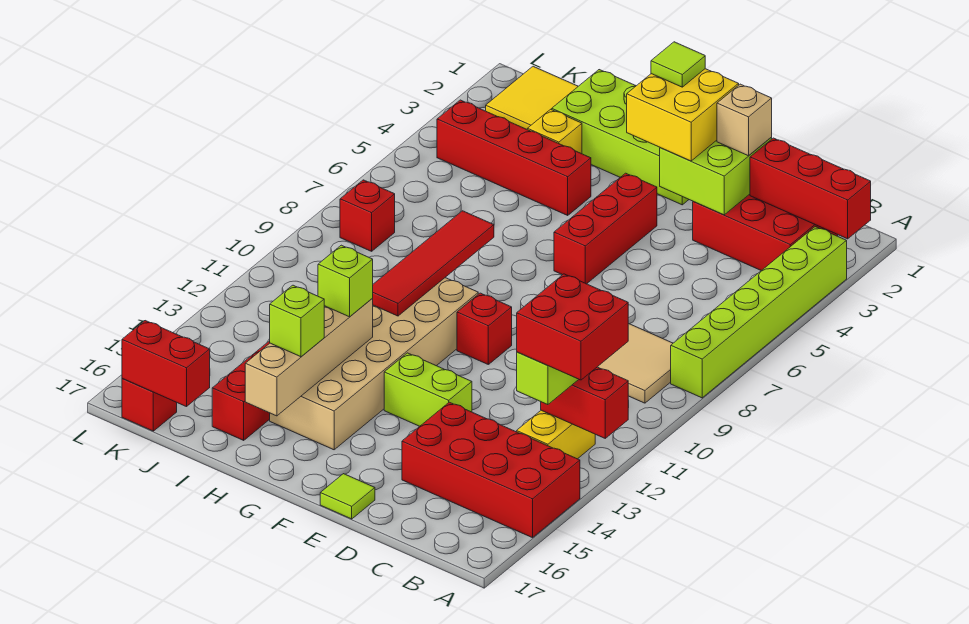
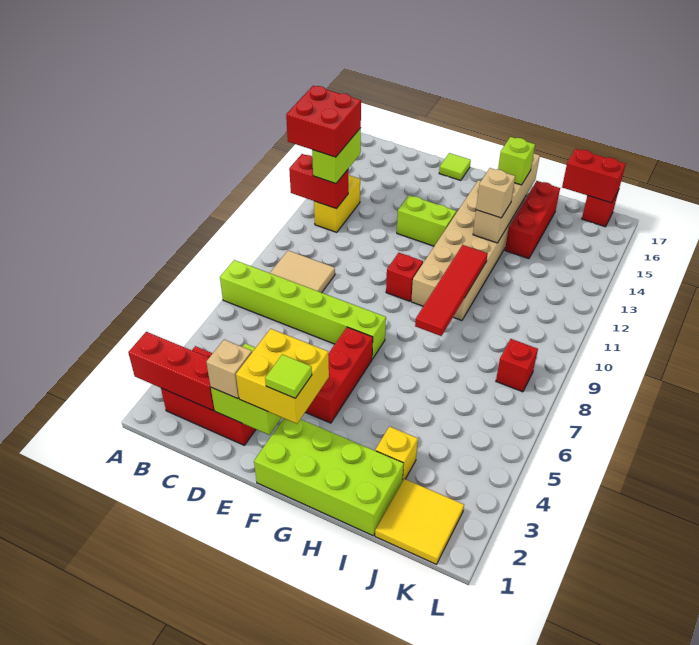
lime brick A3:A8 level 1 -> lime brick A7:F7 level 1
red brick A14:D15 level 1 -> none
red brick H4:K4 level 1 -> none
lime brick H13 level 3 -> tan brick H13 level 3

